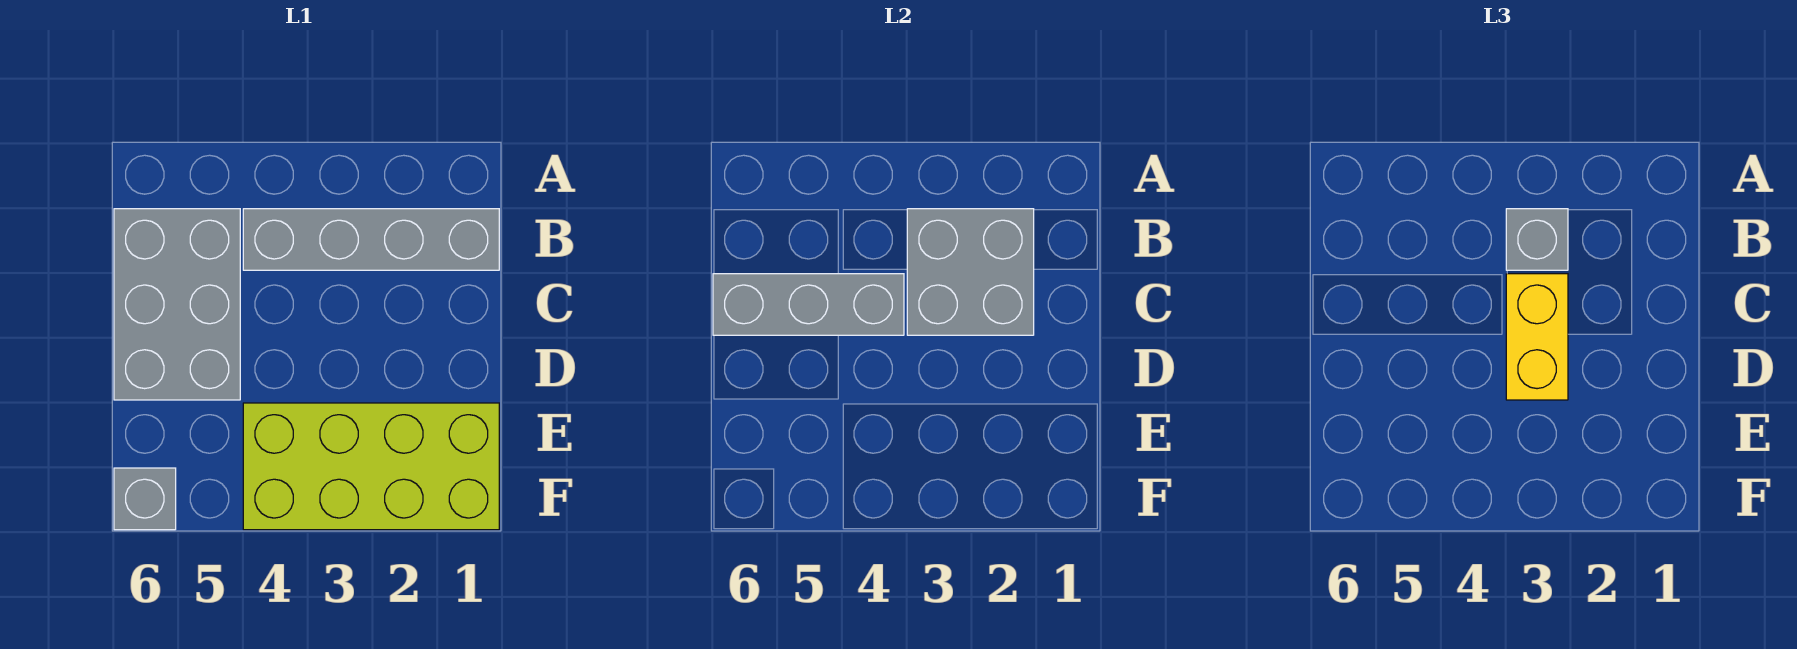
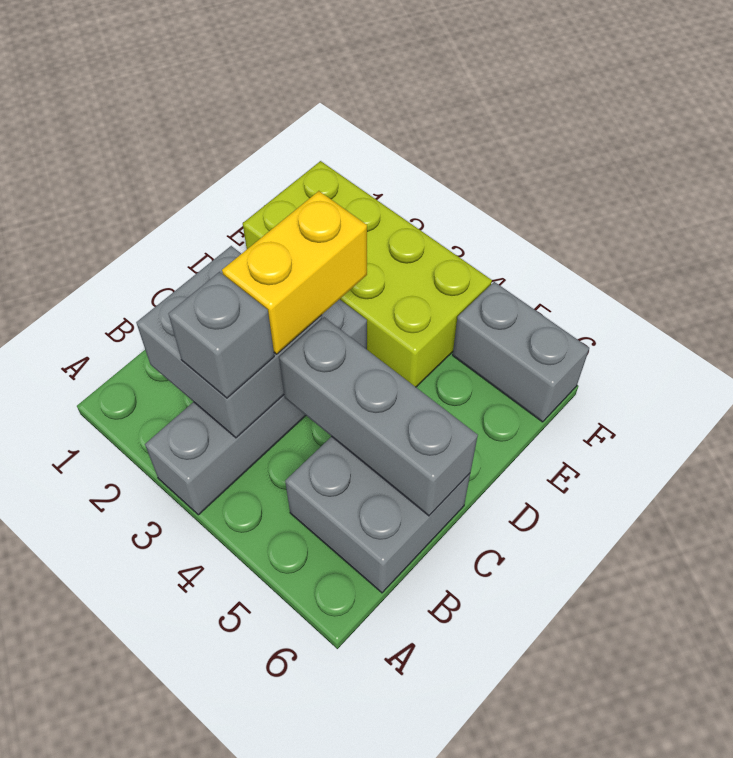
grey brick B1:B4 level 1 -> grey brick A3:D3 level 1
grey brick B5:D6 level 1 -> grey brick B5:C6 level 1
grey brick F6 level 1 -> grey brick F5:F6 level 1

